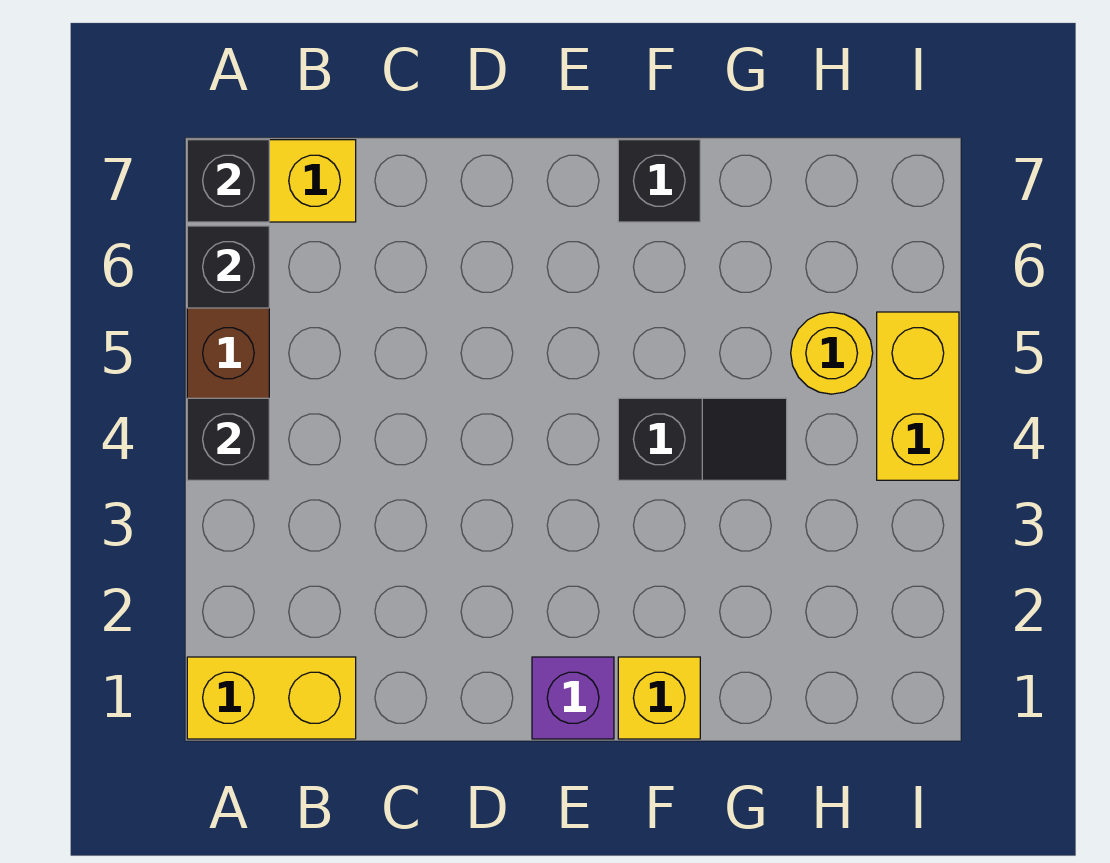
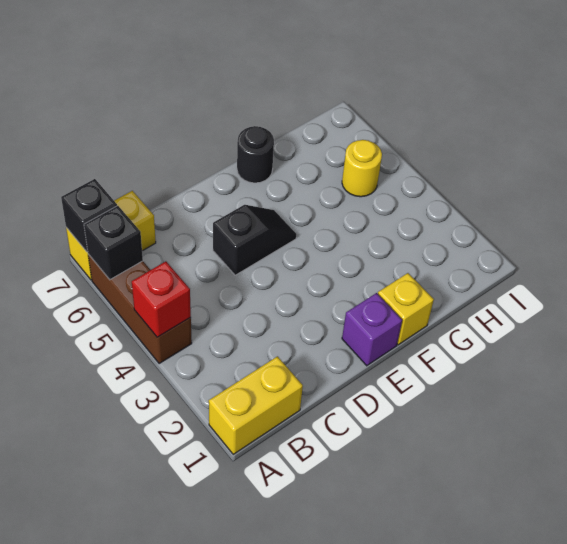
black brick A4 level 2 -> red brick A4 level 2
black slope F4:G4 level 1 top F -> black slope D5:E5 level 1 top D
black brick F7 level 1 -> black round brick F7 level 1
yellow brick I4:I5 level 1 -> none

